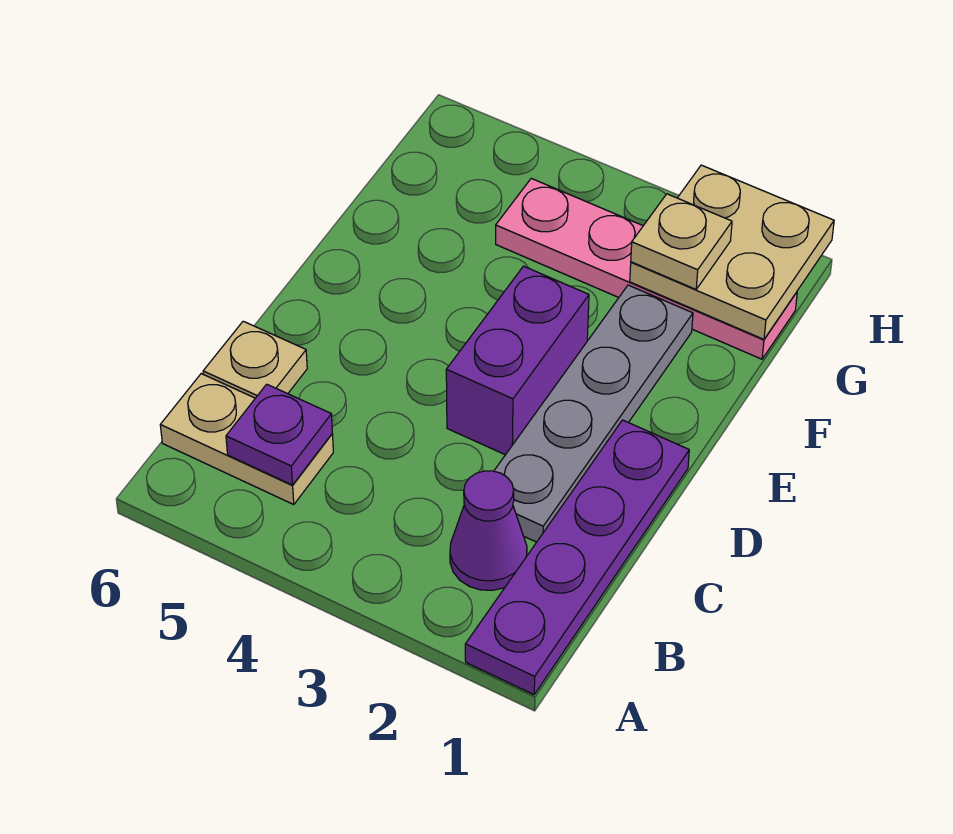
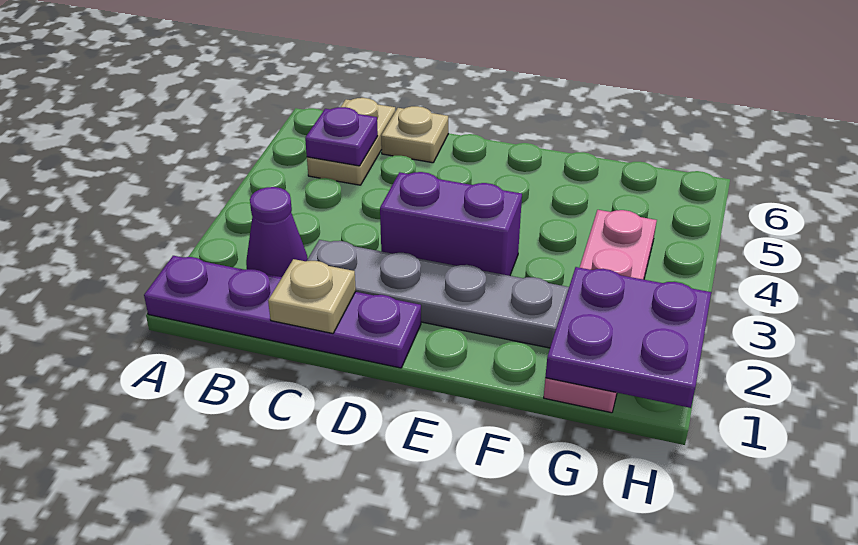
tan plate G1:H2 level 2 -> purple plate G1:H2 level 2
tan plate G2 level 3 -> tan plate C1 level 2

